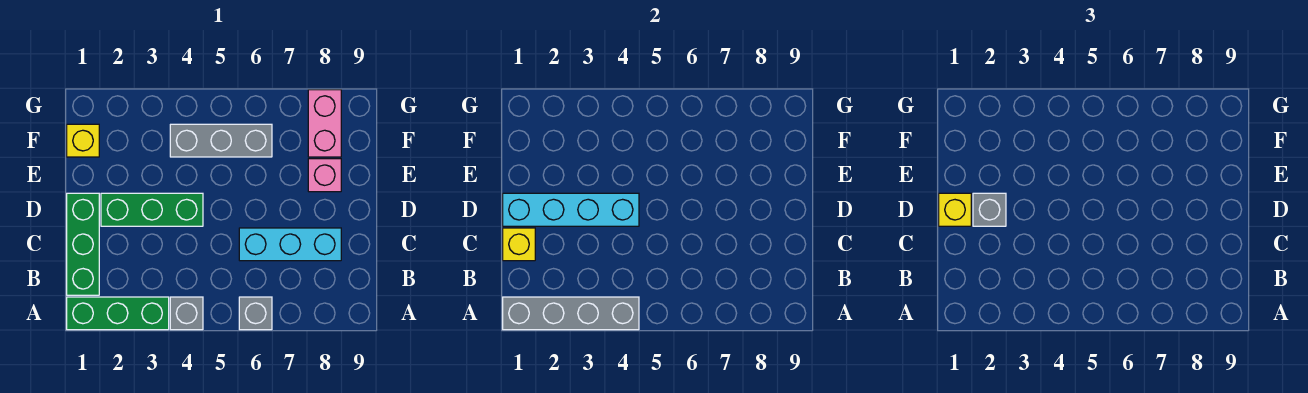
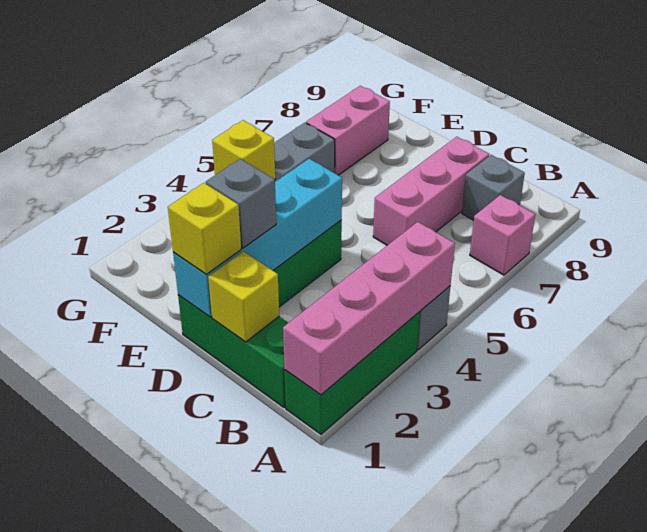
grey brick A1:A4 level 2 -> pink brick A1:A4 level 2
grey brick A6 level 1 -> grey brick B8 level 1
cyan brick C6:C8 level 1 -> pink brick C6:C8 level 1
pink brick E8 level 1 -> pink brick A7 level 1
yellow brick F1 level 1 -> yellow brick F4 level 2
pink brick F8:G8 level 1 -> pink brick F7:F8 level 1

